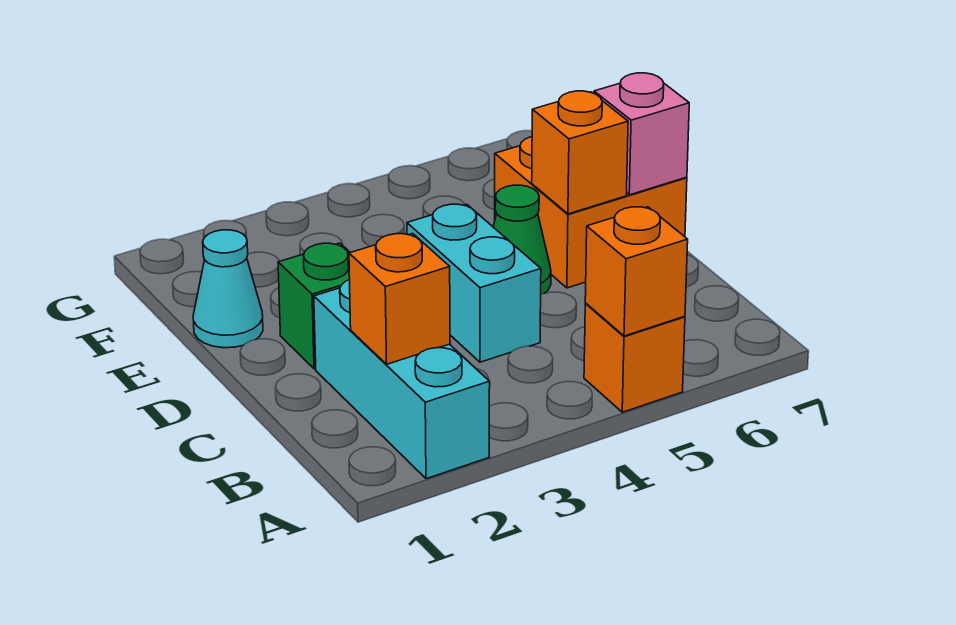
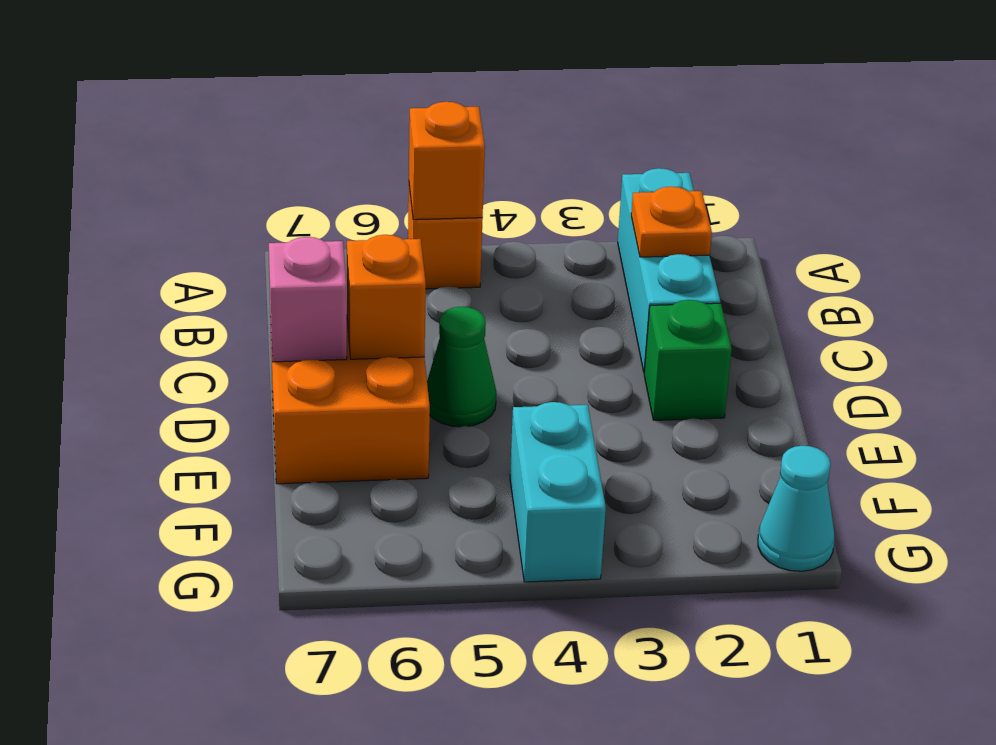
orange brick B2 level 2 -> orange plate B2 level 2
cyan brick C4:D4 level 1 -> cyan brick F4:G4 level 1
cyan cone E1 level 1 -> cyan cone G1 level 1

